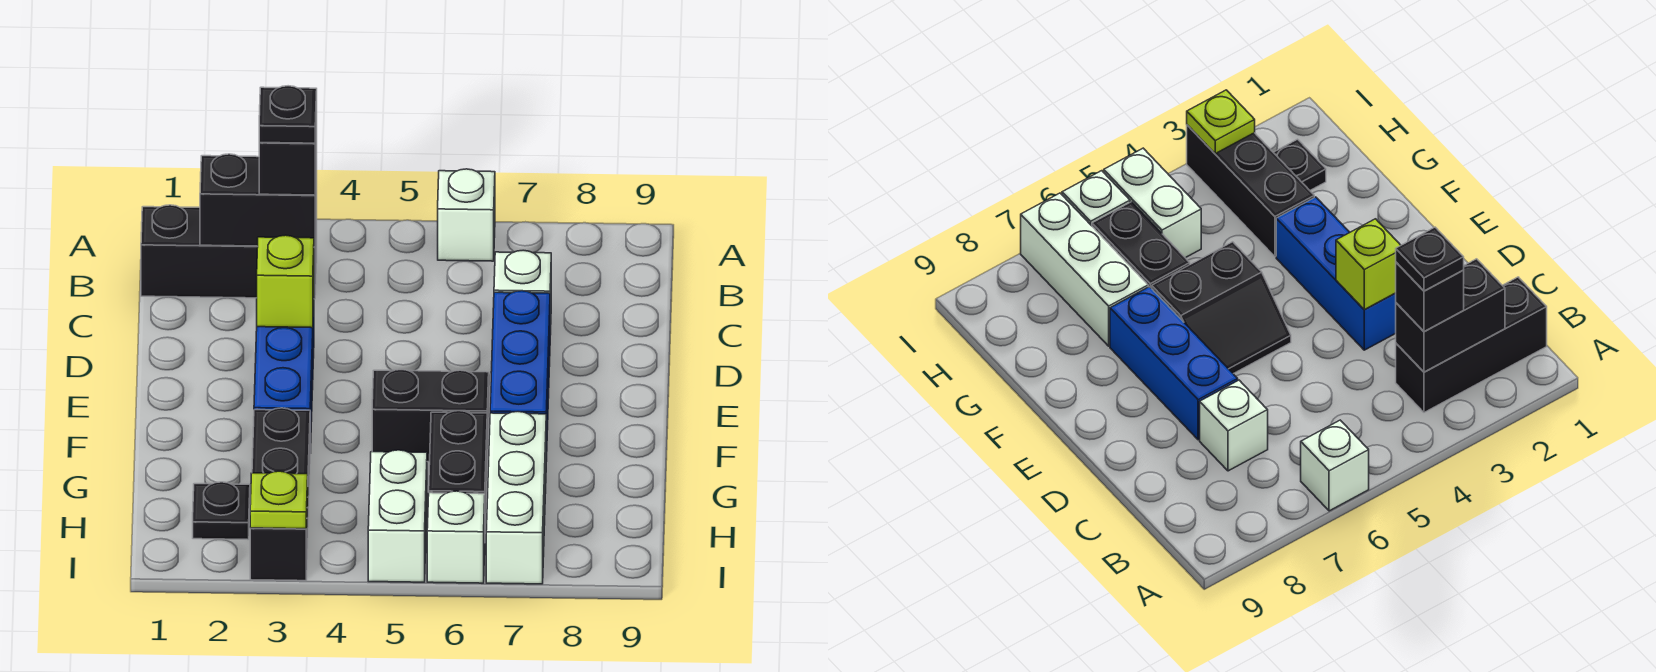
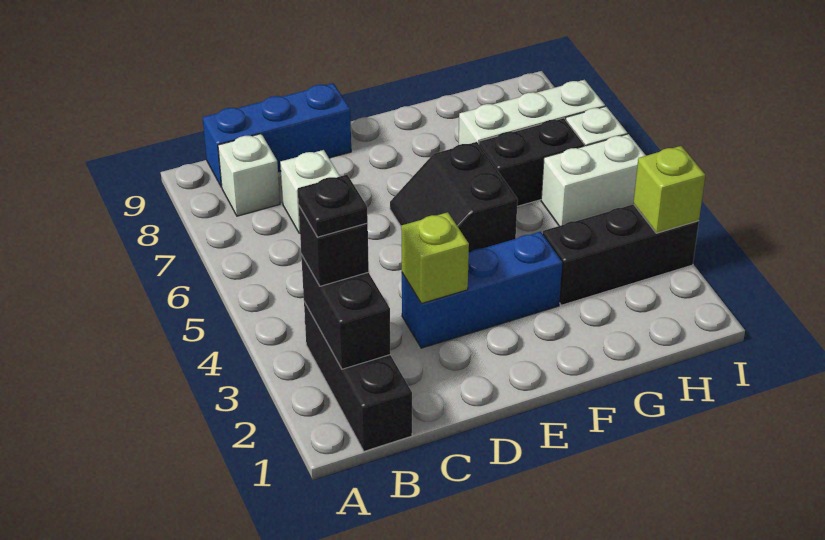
white brick A6 level 1 -> white brick B8 level 1
blue brick D7:F7 level 1 -> blue brick B9:D9 level 1
black plate H2 level 1 -> none
lime plate I3 level 2 -> lime brick I3 level 2

